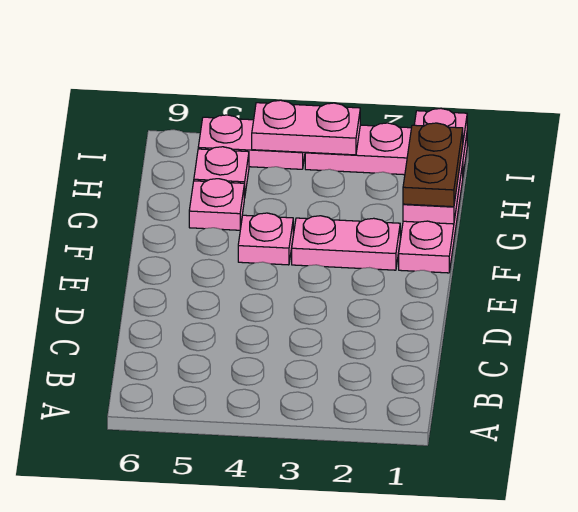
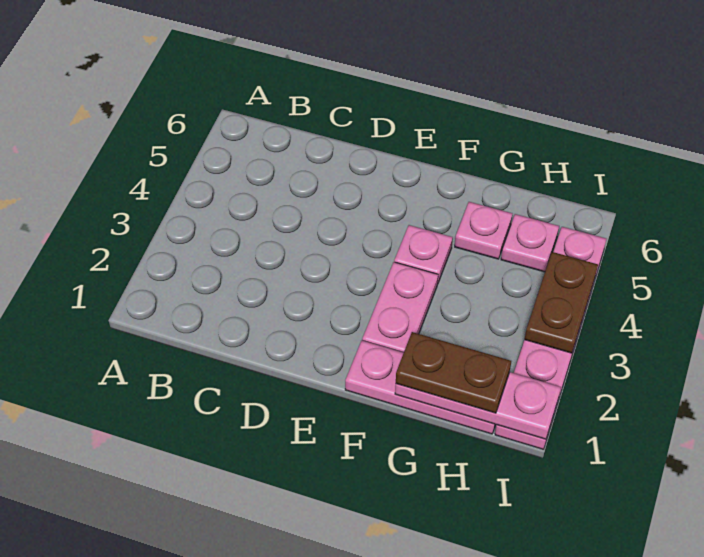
pink plate I3:I4 level 2 -> brown plate I3:I4 level 2

